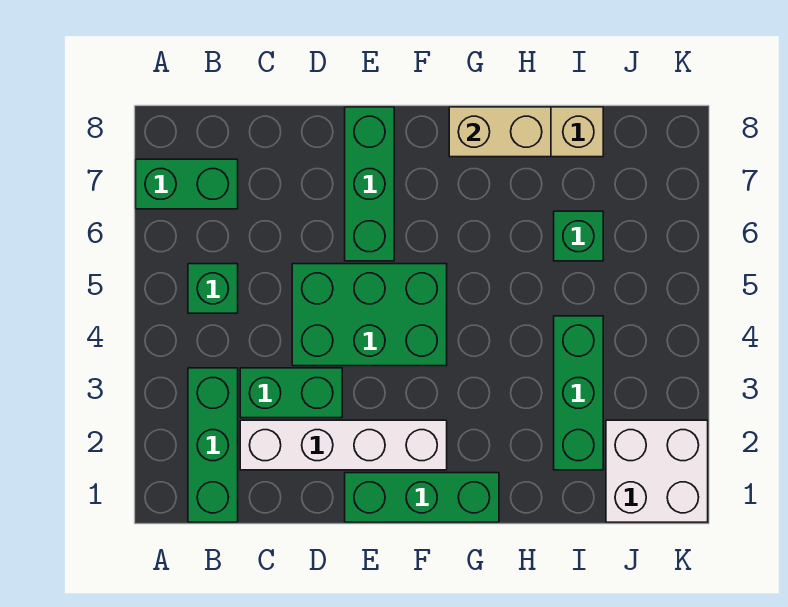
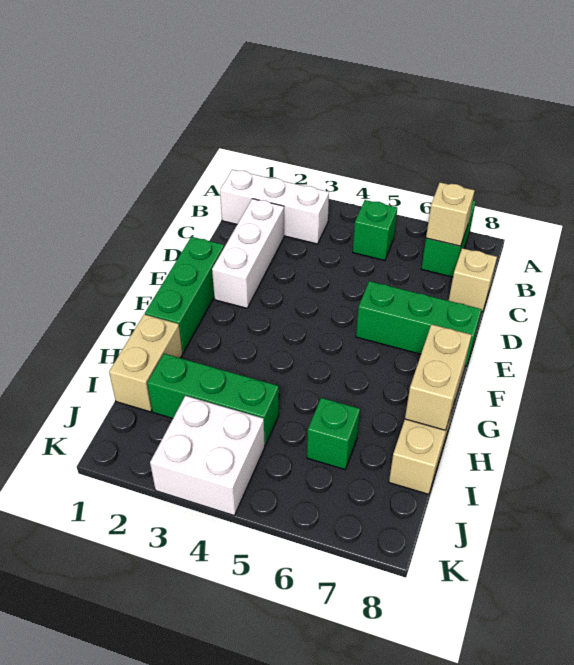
green brick B1:B3 level 1 -> white brick B1:B3 level 1
none -> tan brick B7 level 2
white brick C2:F2 level 1 -> white brick C2:E2 level 1
green brick C3:D3 level 1 -> none
none -> tan brick C8 level 1
green brick D4:F5 level 1 -> none
none -> tan brick H1:I1 level 1
white brick J1:K2 level 1 -> white brick J3:K4 level 1

